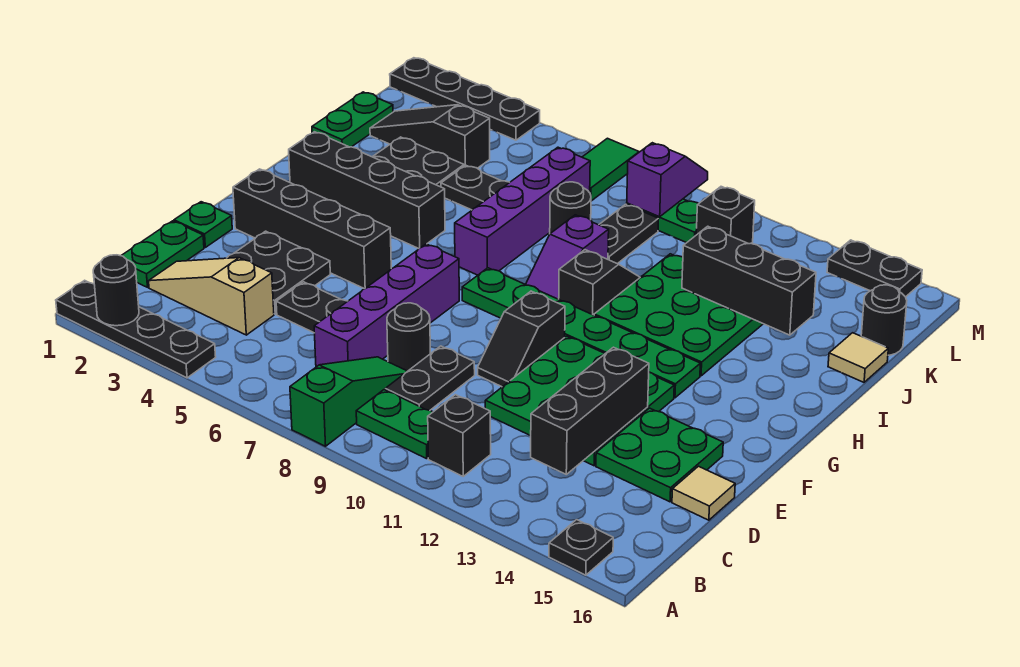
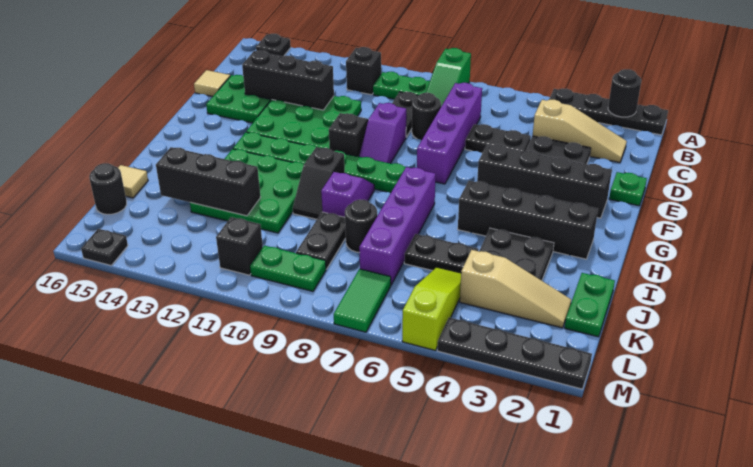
green plate C1:D1 level 1 -> none
black brick C13:E13 level 2 -> black brick D12:D14 level 2
black slope K2:K4 level 1 top 4 -> tan slope K2:K4 level 1 top 4
none -> lime slope K5:M5 level 1 top M
purple slope L9:M9 level 2 top L -> purple slope E9:F9 level 1 top E
black plate M14:M15 level 1 -> black plate M15 level 1

